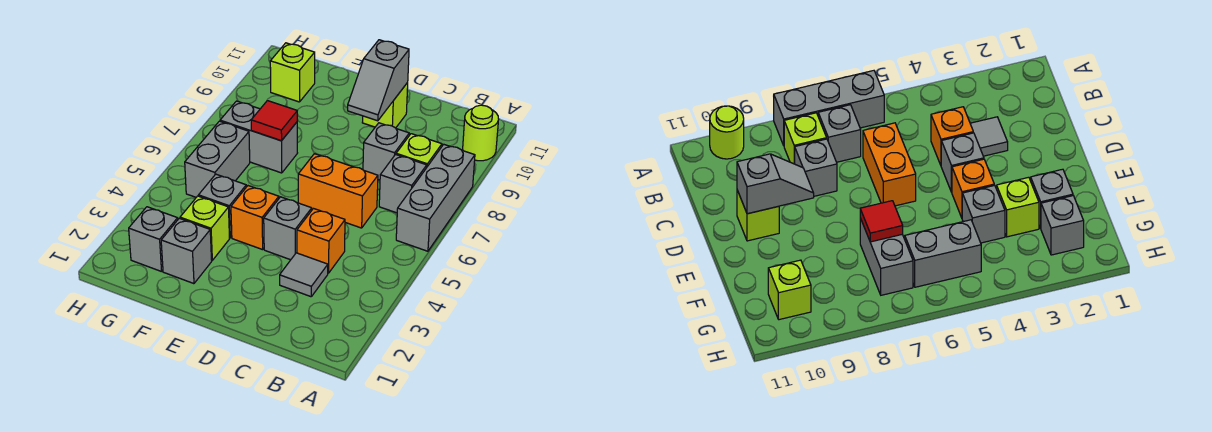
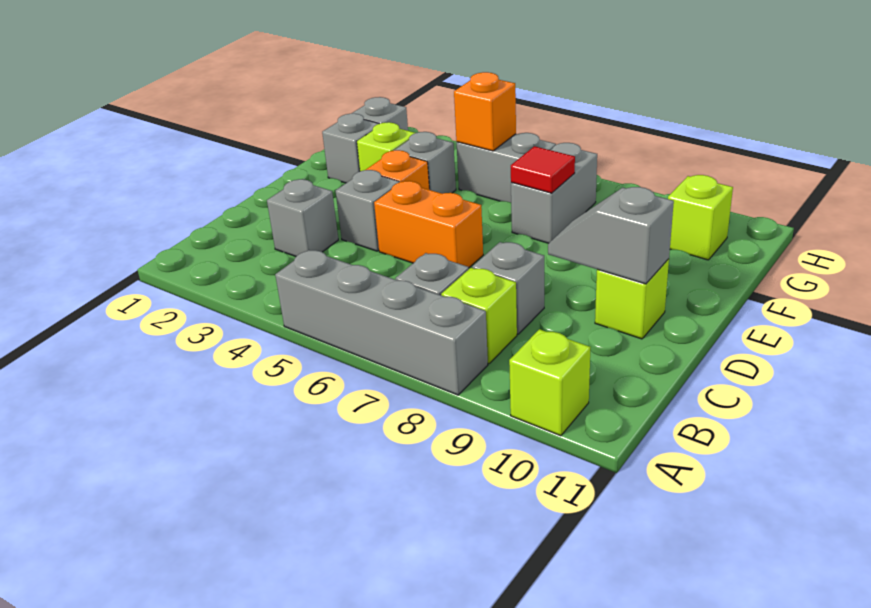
grey brick A6:A8 level 1 -> grey brick A5:A8 level 1
lime round brick A10 level 1 -> lime brick A10 level 1
grey tile C3 level 1 -> grey brick C3 level 1
orange brick C4 level 1 -> orange brick G5 level 2
orange brick C6:D6 level 1 -> orange brick D5:D6 level 1

